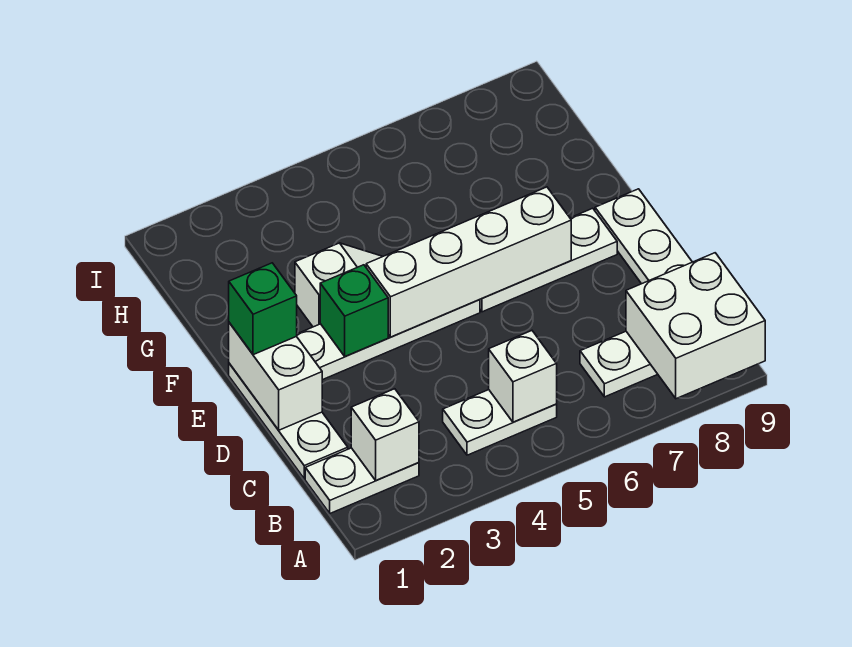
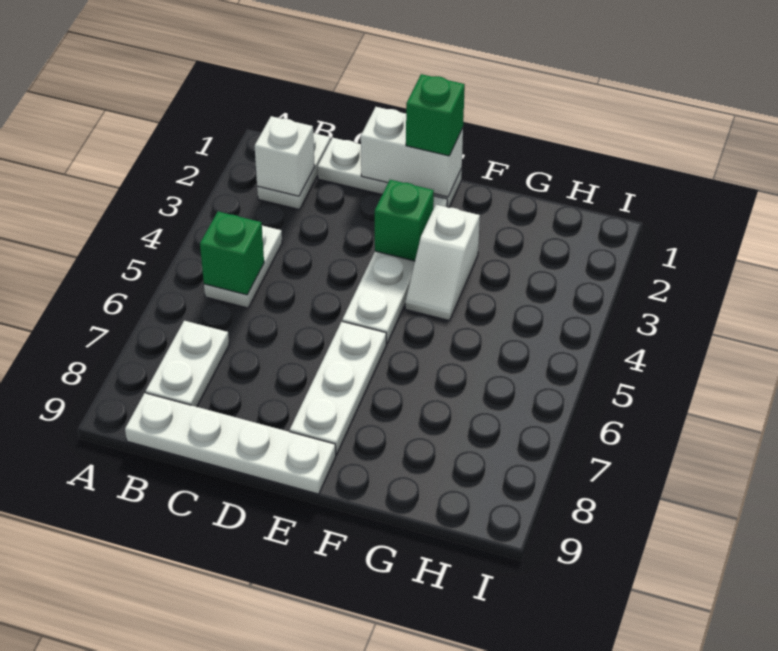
white brick A8:B9 level 2 -> none
white brick B5 level 2 -> green brick B5 level 2
white brick E4:E7 level 2 -> none

